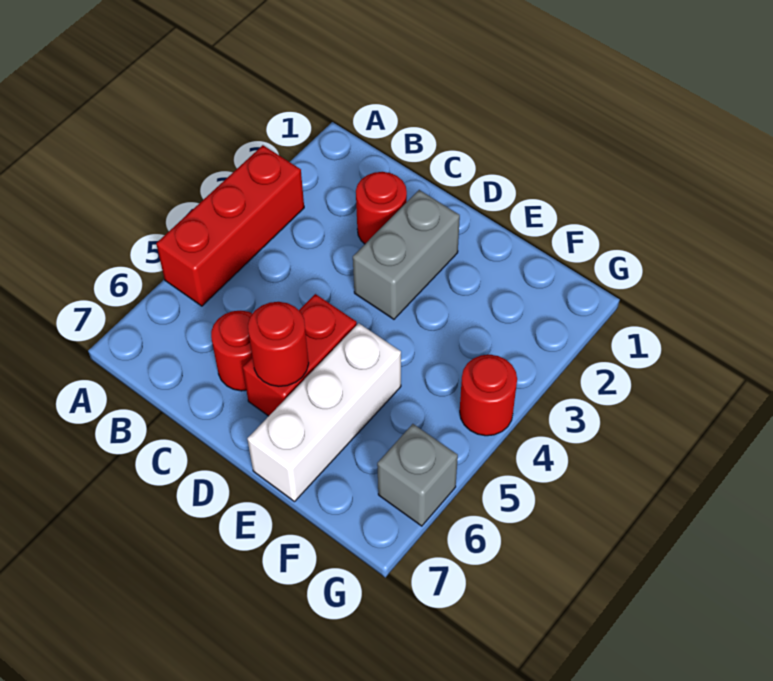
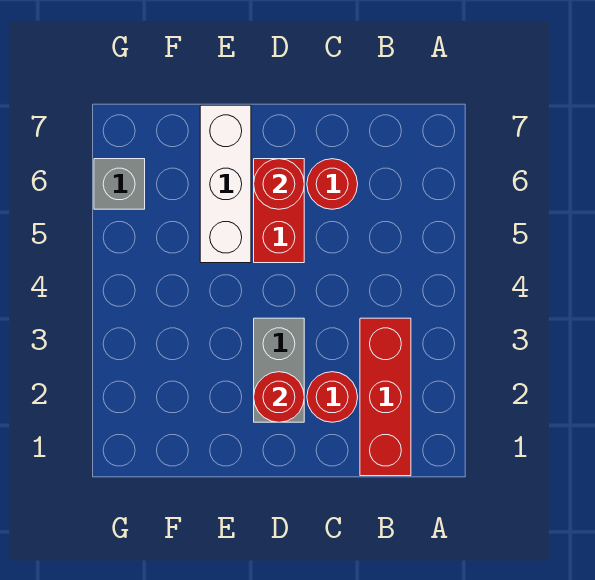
red brick A3:A5 level 1 -> red brick B1:B3 level 1
red round brick G4 level 1 -> red round brick D2 level 2

